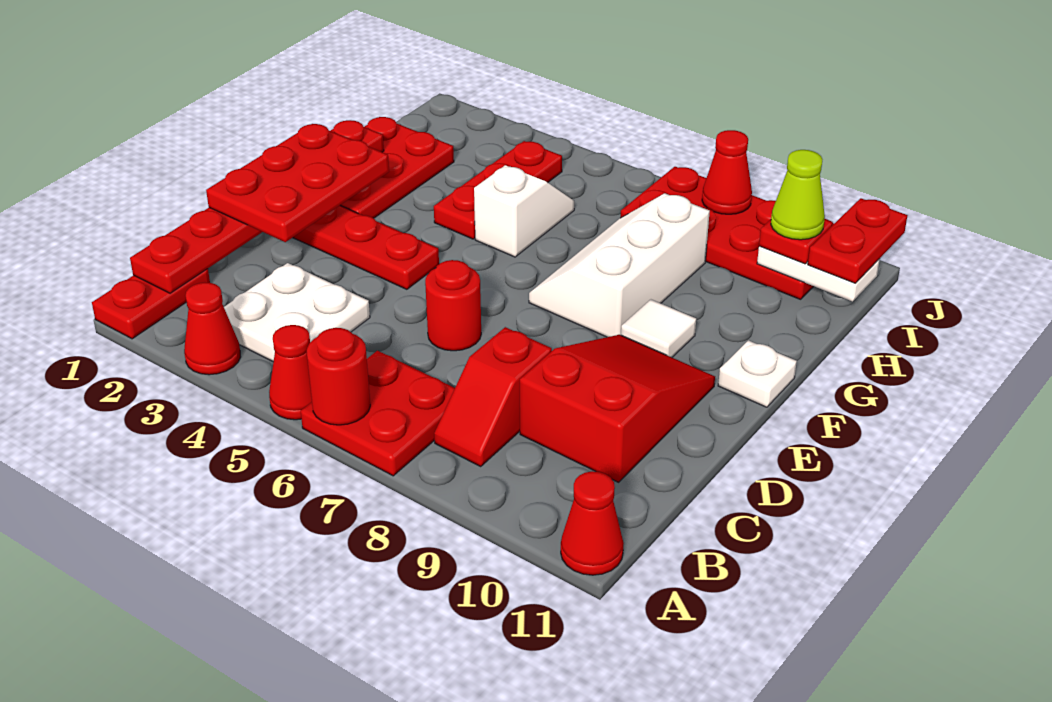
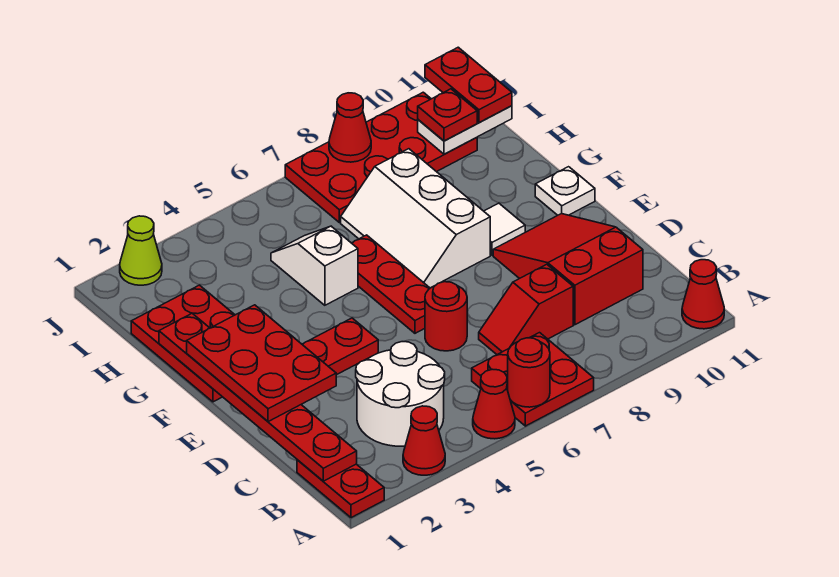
white plate B3:C4 level 1 -> white round brick B3:C4 level 1
red slope B8:C8 level 1 top C -> red slope C7:C8 level 1 top 8
red plate G4:I4 level 1 -> red plate E6:G6 level 1
lime cone I10 level 4 -> lime cone J2 level 1

